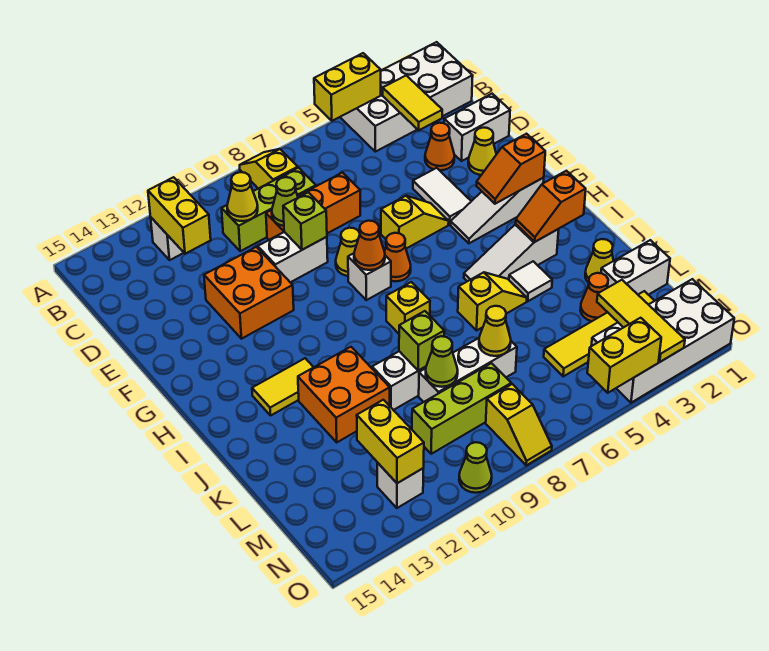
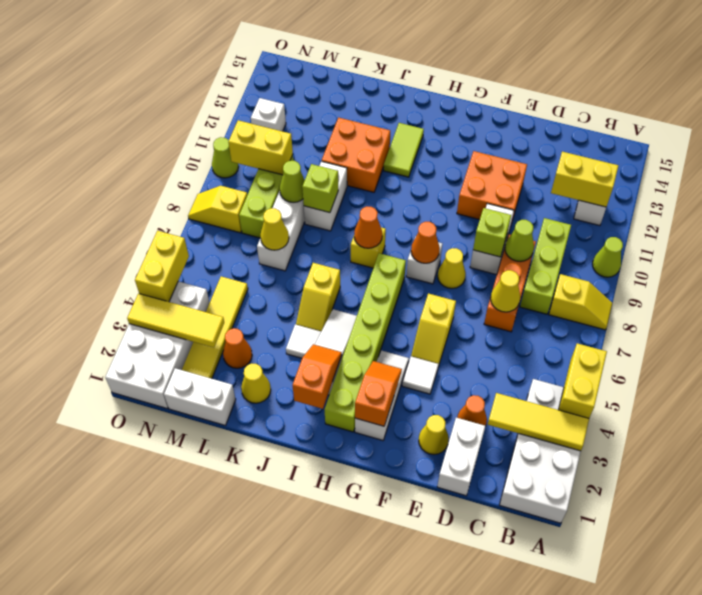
none -> lime cone A10 level 1
yellow tile B3:C3 level 2 -> yellow tile A3:C3 level 2
yellow cone C10 level 2 -> yellow cone D7 level 2
white tile E4:F4 level 1 -> white tile F4 level 1
orange cone G7 level 1 -> orange cone I8 level 2
none -> lime brick H2:H7 level 1
yellow tile I12:I13 level 1 -> lime tile I12:I13 level 1
white brick L1:L2 level 1 -> white brick L1:M1 level 1
yellow brick M12:N12 level 2 -> yellow brick M10:N10 level 2

